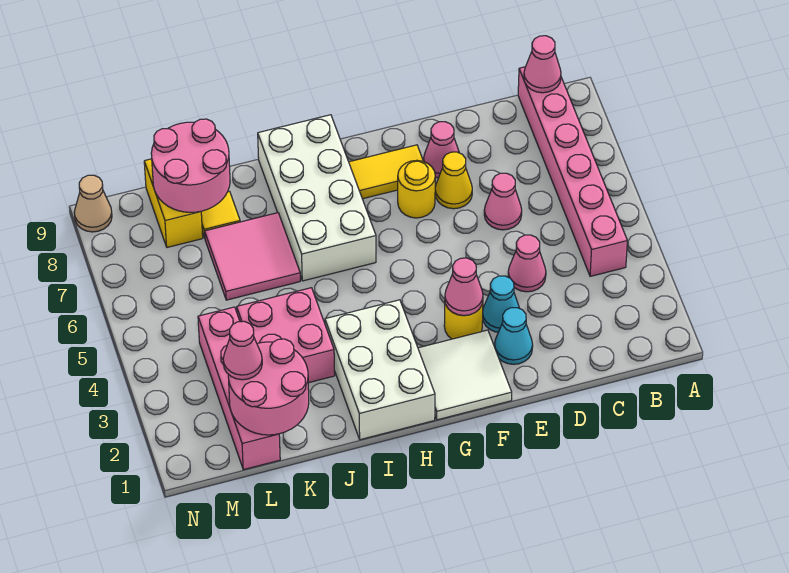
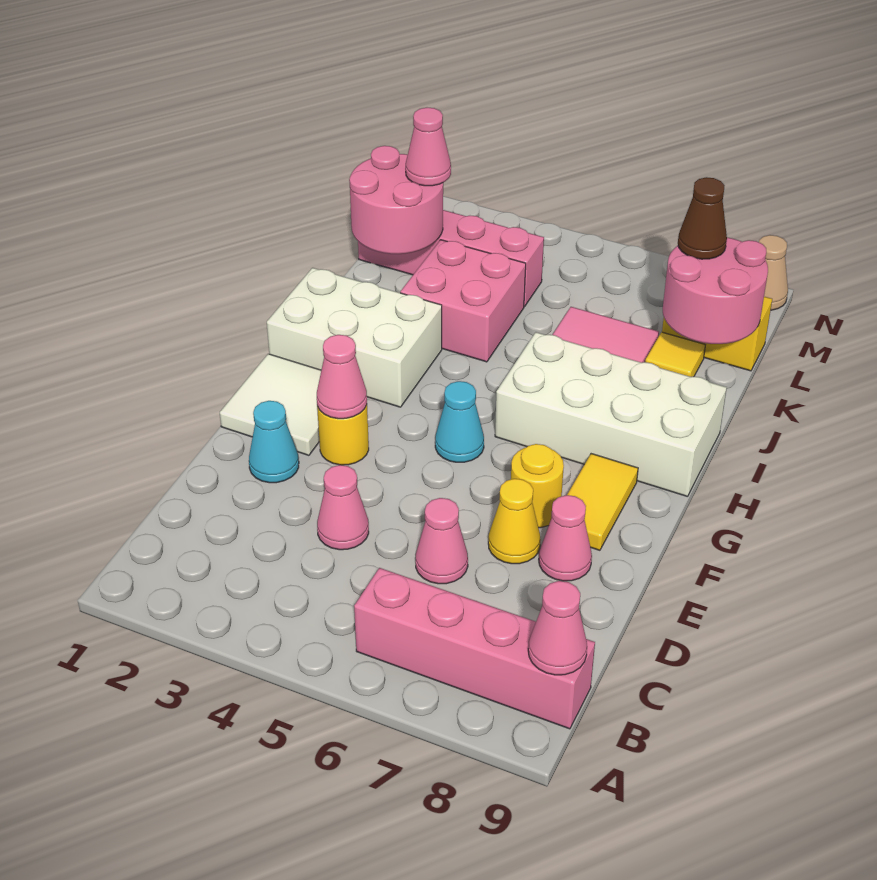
pink brick B4:B9 level 1 -> pink brick B6:B9 level 1
cyan cone E3 level 1 -> cyan cone G5 level 1
none -> brown cone L8 level 3

